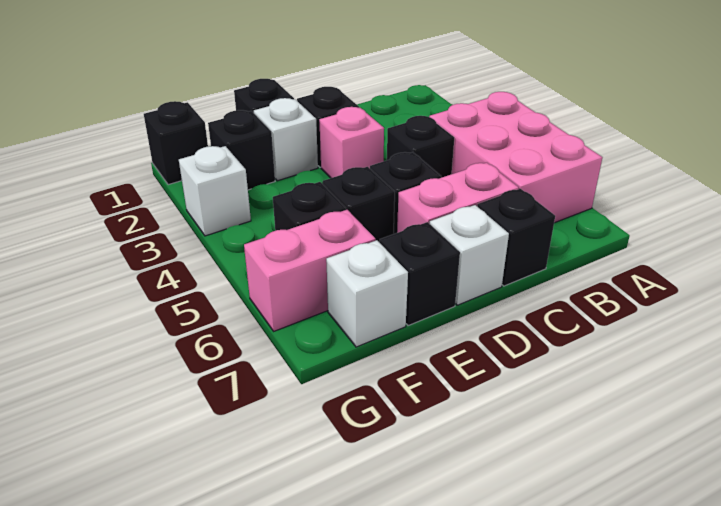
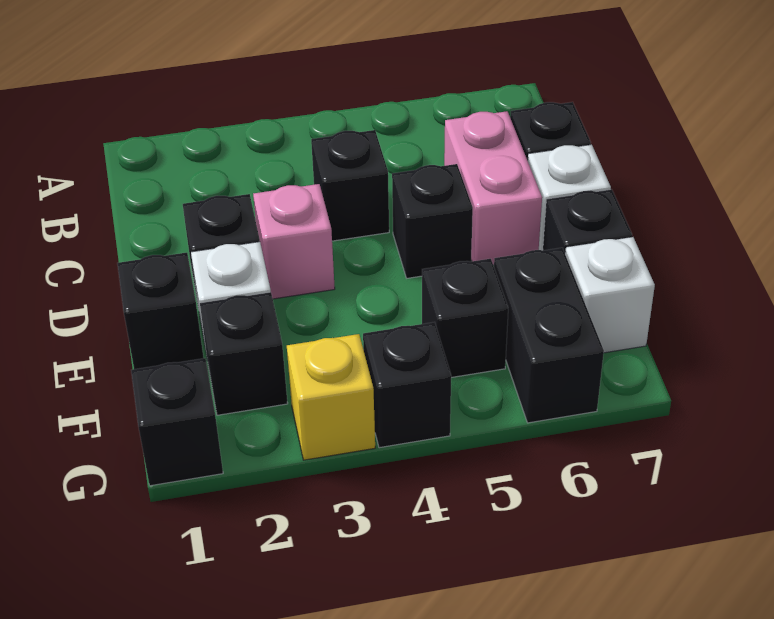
pink brick A4:B6 level 1 -> none
black brick E5 level 1 -> black brick G4 level 1
pink brick F6:G6 level 1 -> black brick F6:G6 level 1
white brick G3 level 1 -> yellow brick G3 level 1

